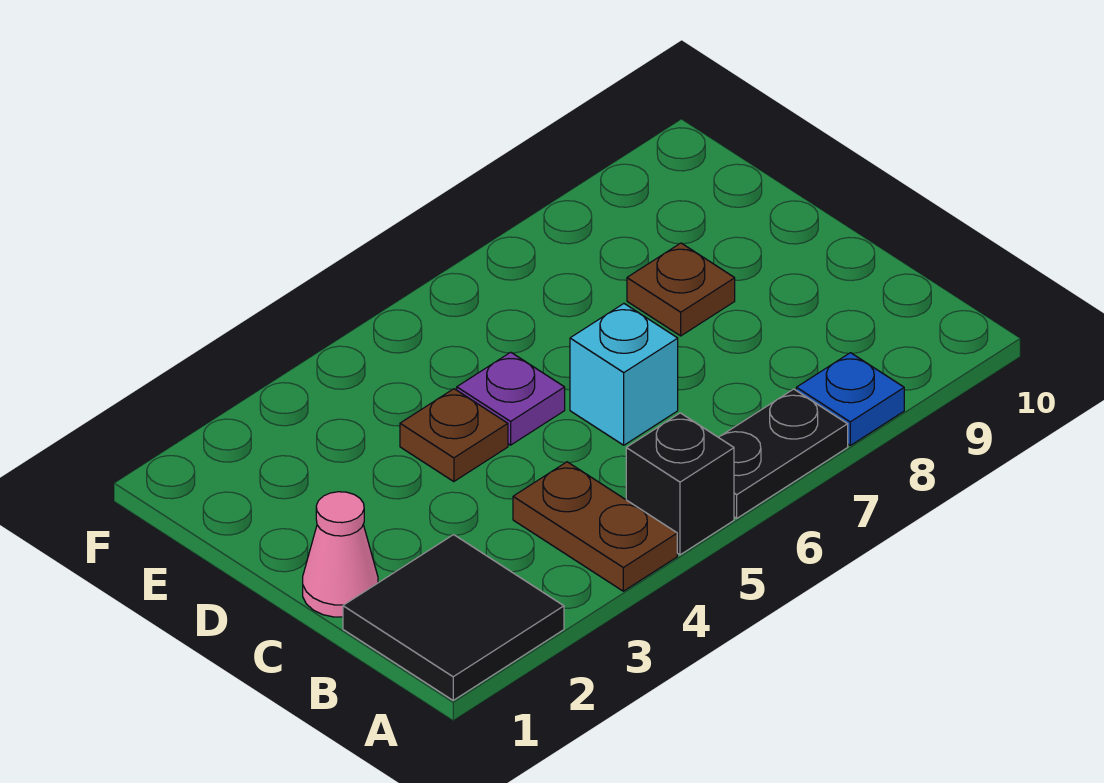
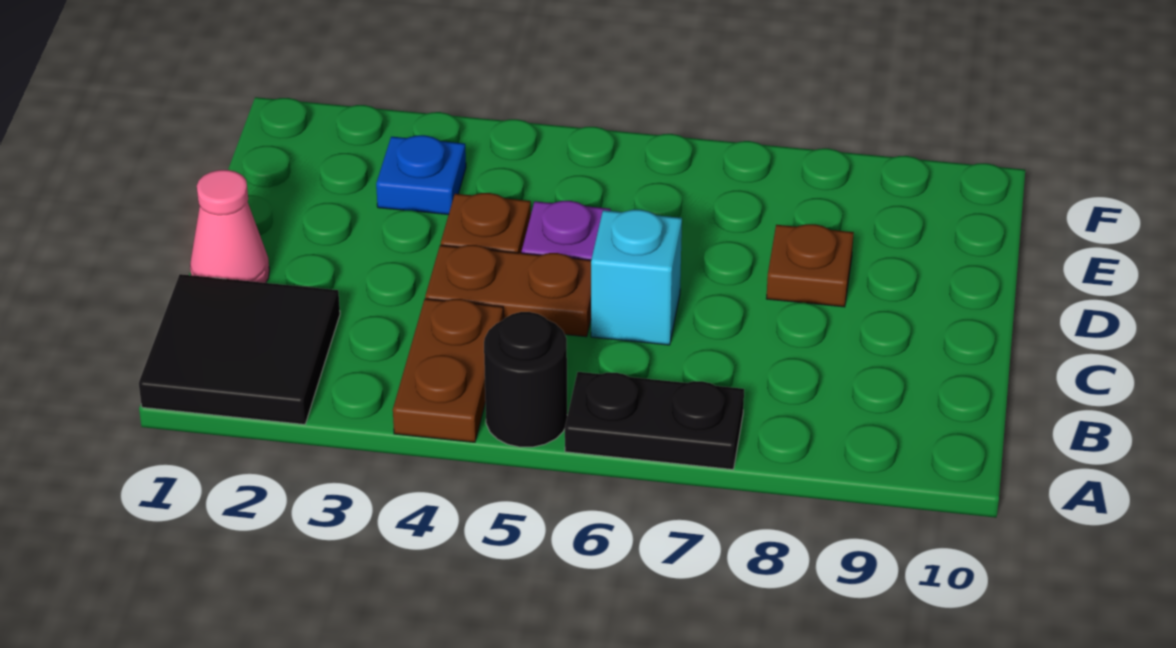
black brick A5 level 1 -> black round brick A5 level 1
blue plate A8 level 1 -> blue plate E3 level 1
none -> brown plate C4:C5 level 1

